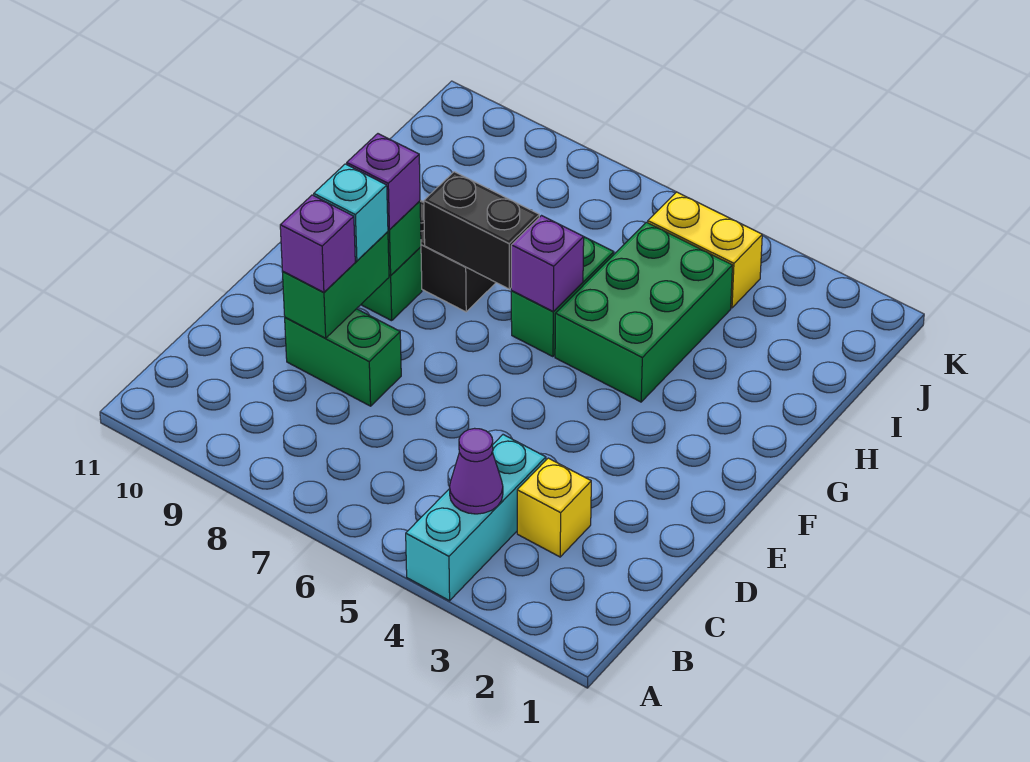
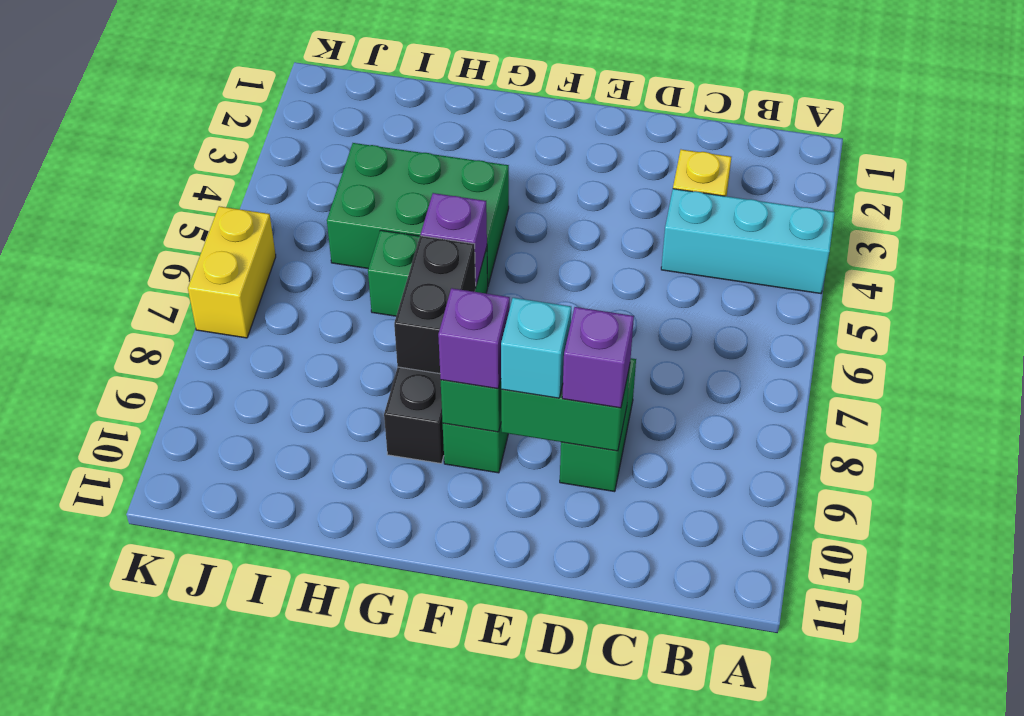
purple cone B4 level 2 -> none
yellow brick J4:J5 level 1 -> yellow brick K6:K7 level 1

